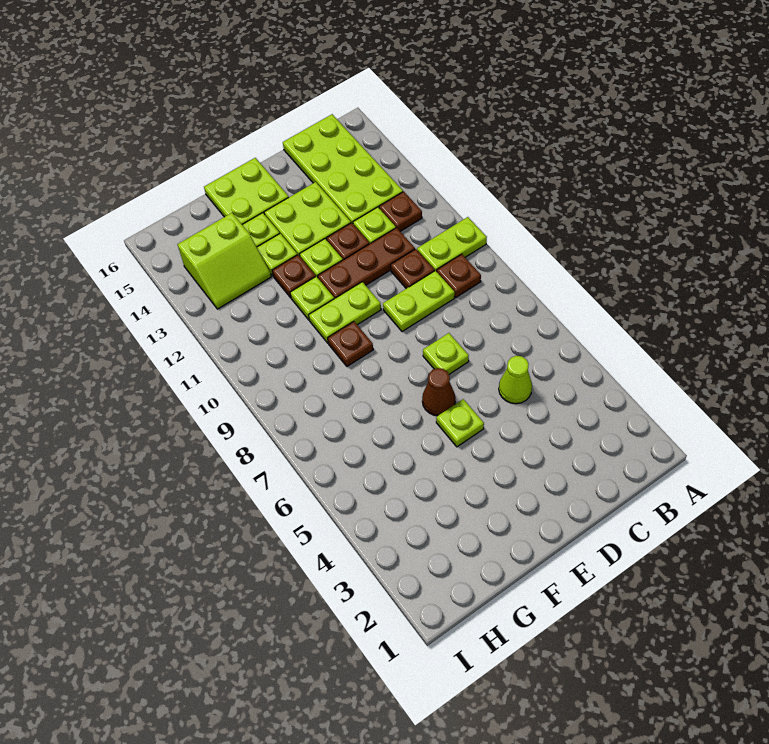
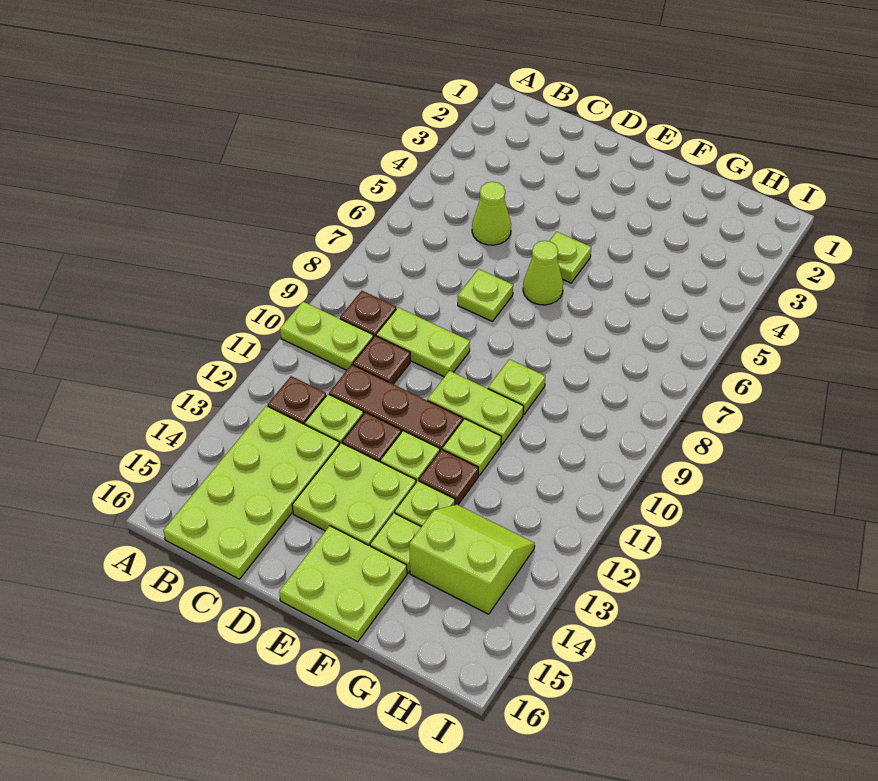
brown cone E6 level 1 -> lime cone E6 level 1
brown plate F9 level 1 -> lime plate F9 level 1

